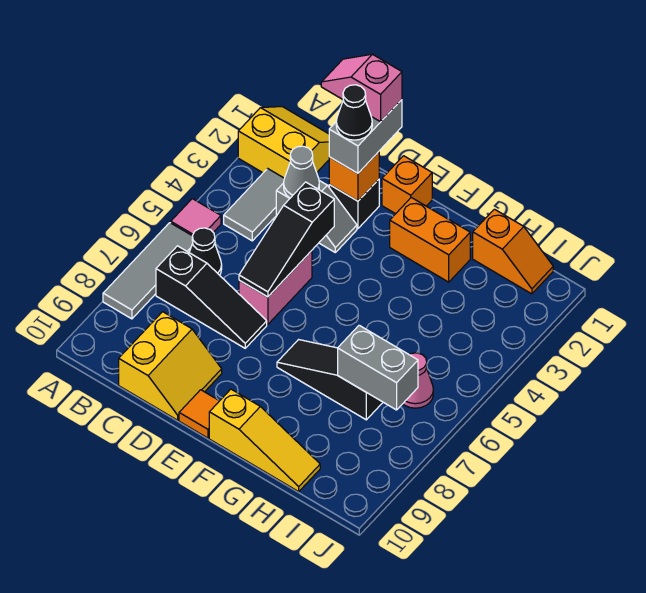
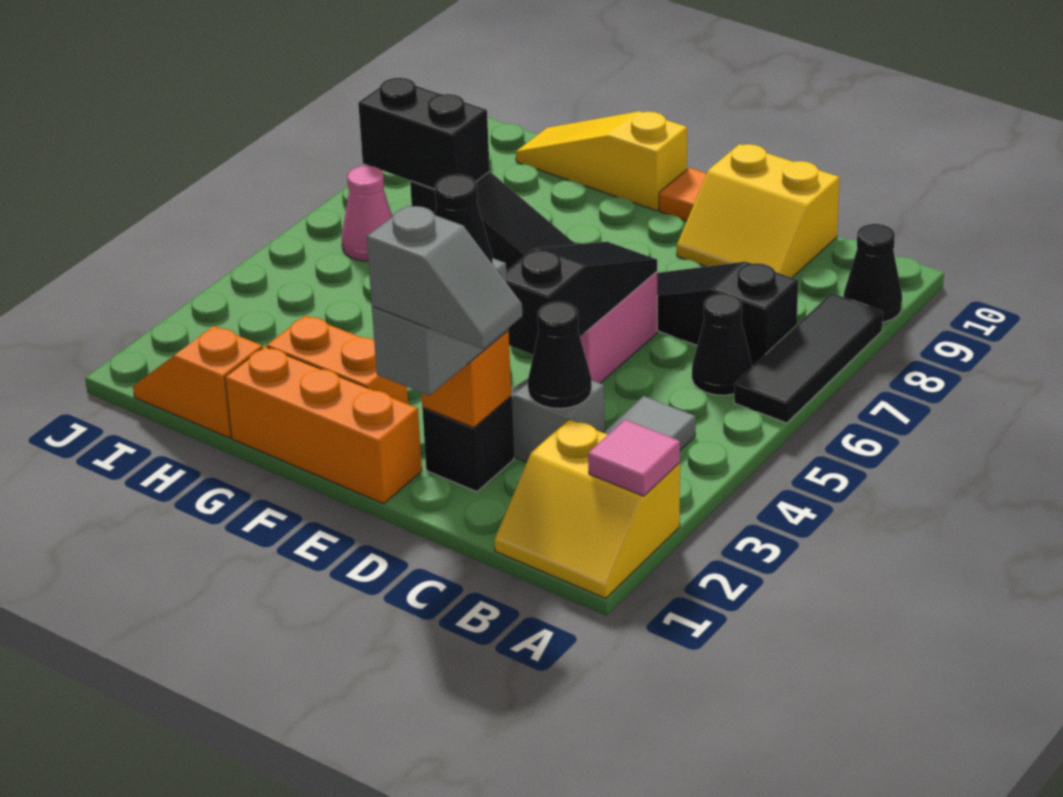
pink tile A5 level 1 -> pink tile A2 level 2
grey tile A6:A8 level 1 -> black tile A6:A8 level 1
none -> black cone A9 level 1
pink slope C1:D1 level 4 top D -> grey slope C1:D1 level 4 top D
grey cone C3 level 2 -> black cone C3 level 2
yellow slope C9:D10 level 1 top C -> yellow slope C9:D10 level 1 top 10
orange brick E1 level 1 -> orange brick E1:G1 level 1
grey brick H7:I7 level 2 -> black brick H7:I7 level 2

